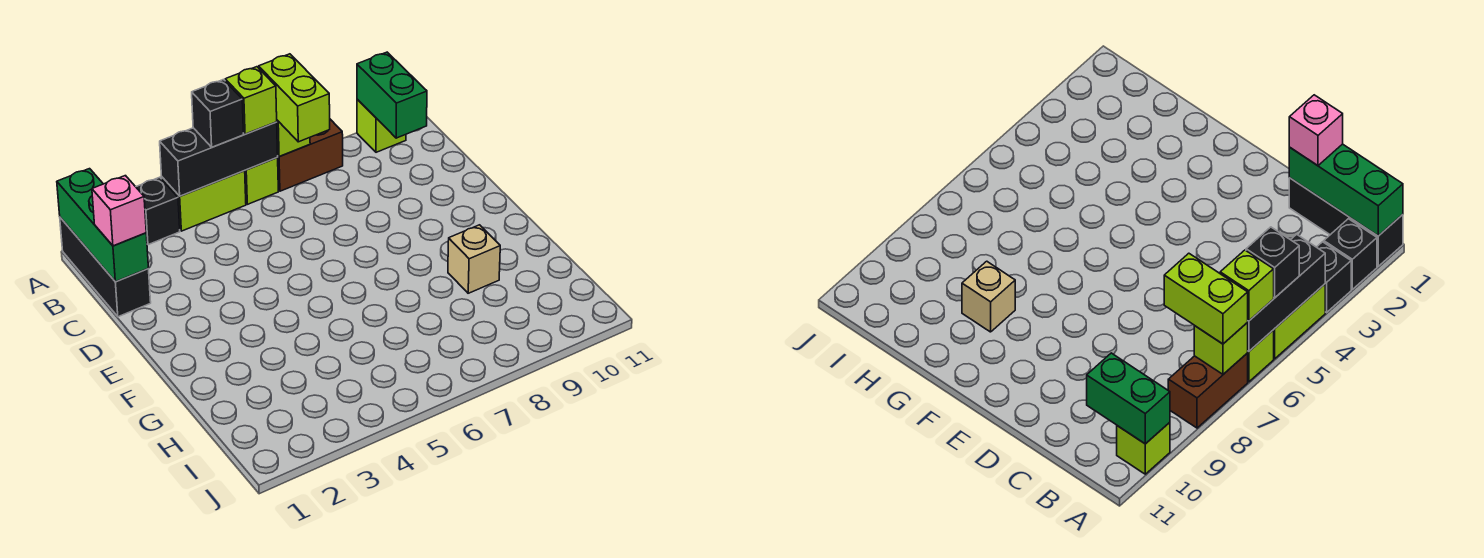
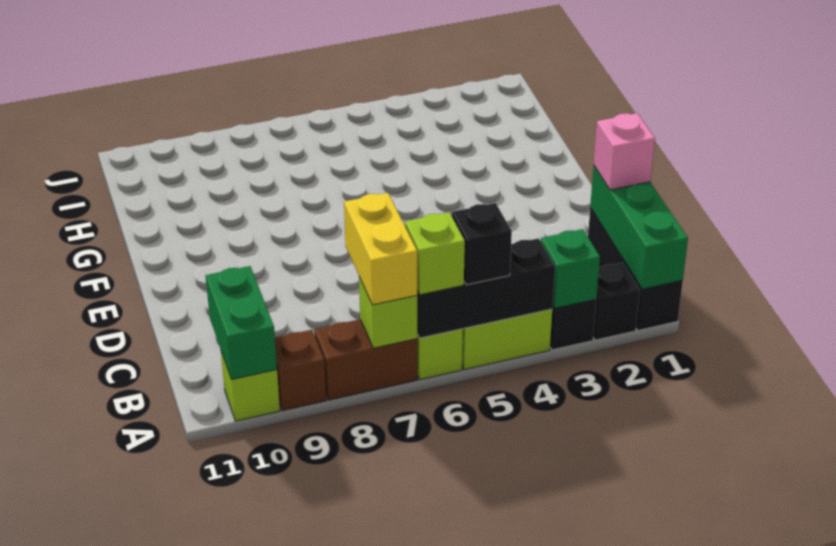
none -> green brick A3 level 2
lime brick A7:B7 level 3 -> yellow brick A7:B7 level 3
none -> brown brick A9 level 1
tan brick G9 level 1 -> none

